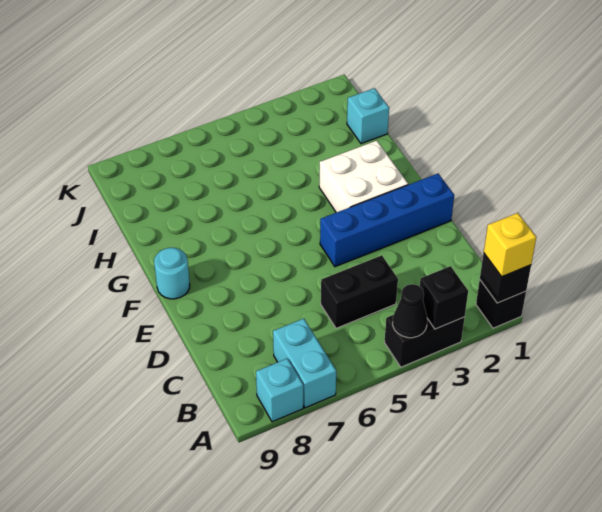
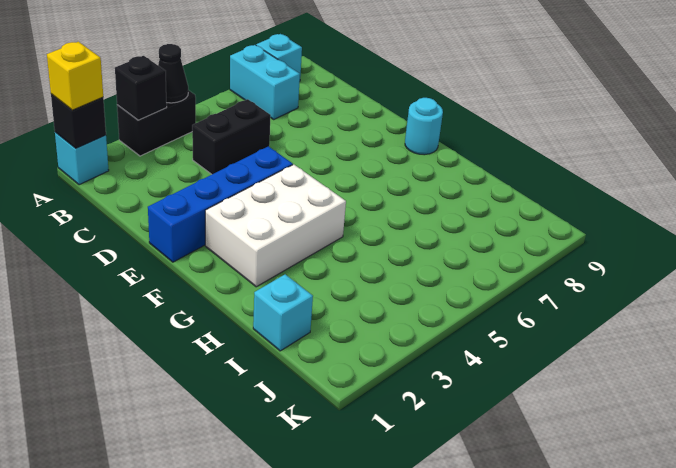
black brick A1 level 1 -> cyan brick A1 level 1
white brick F2:G3 level 1 -> white brick F2:G4 level 1

